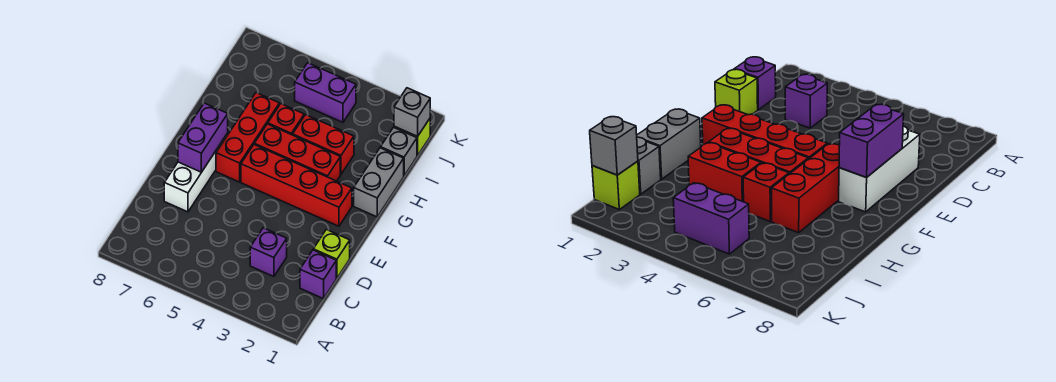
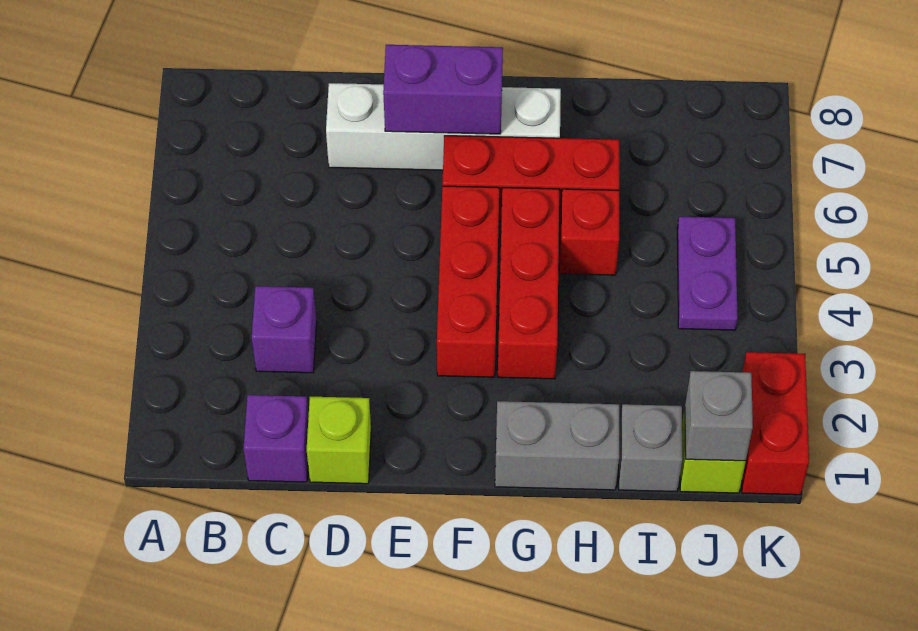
white brick D7:F7 level 1 -> white brick D7:G7 level 1
red brick F2:F5 level 1 -> red brick F3:F5 level 1
red brick H3:H4 level 1 -> red brick K1:K2 level 1
purple brick J4:J5 level 1 -> purple plate J4:J5 level 1

